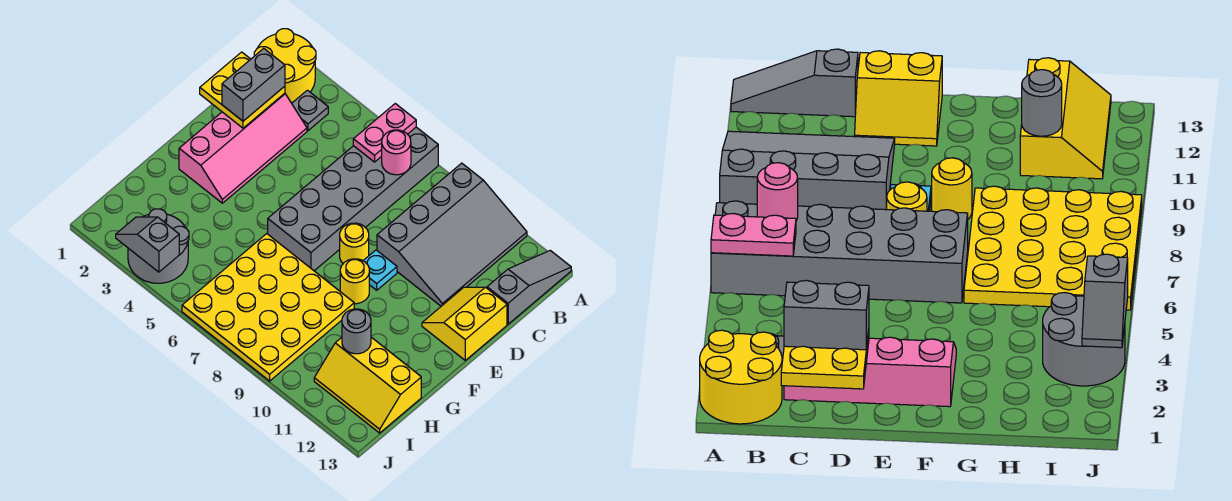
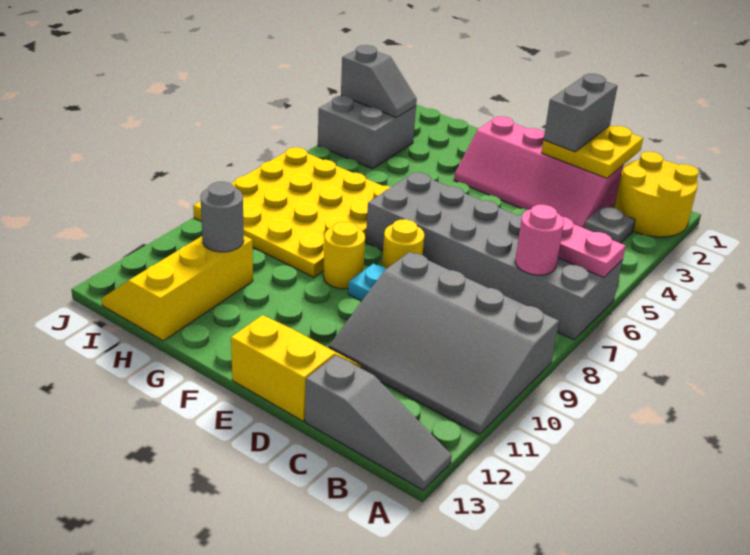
grey brick C2:D2 level 3 -> grey brick D1:D2 level 3
grey round brick I3:J4 level 1 -> grey brick I3:J4 level 1
grey slope J3:J4 level 2 top 4 -> grey slope I3:J3 level 2 top J

